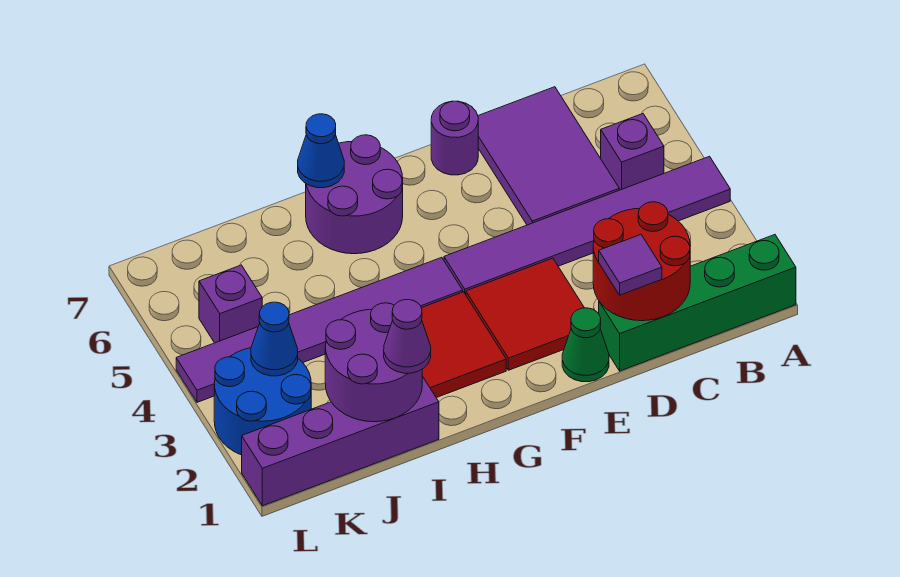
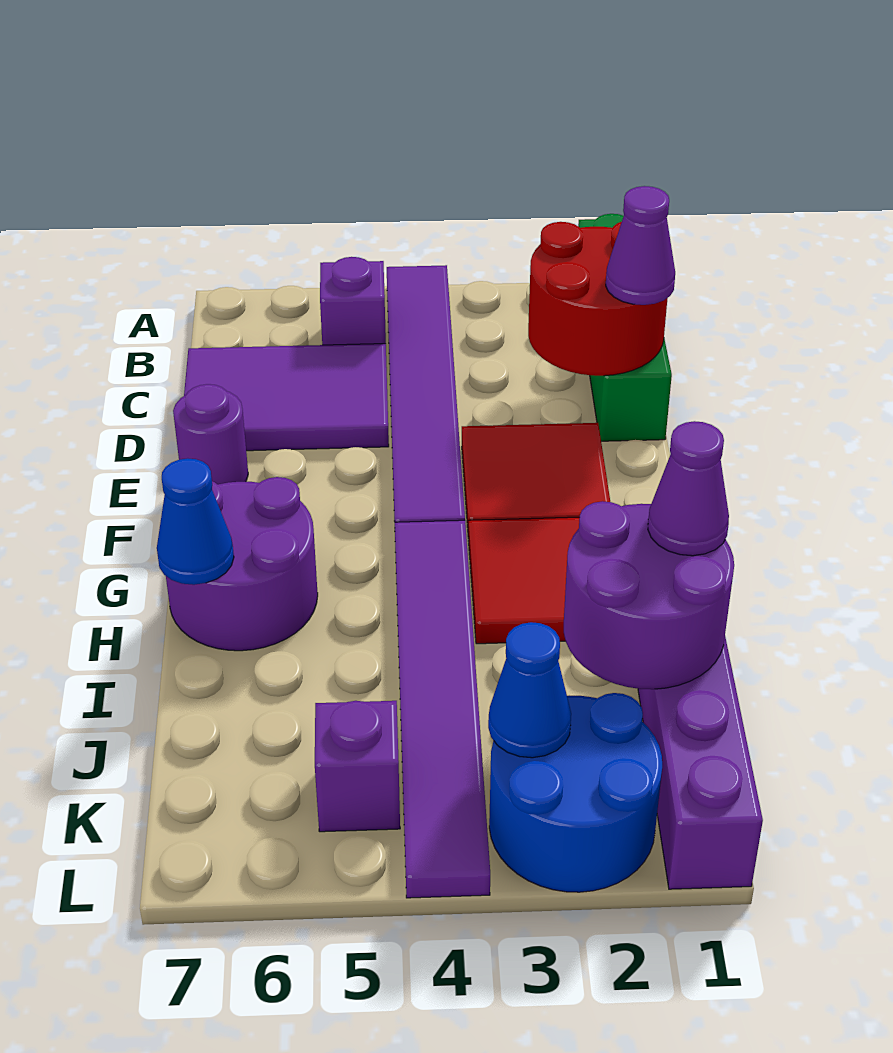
purple tile D1 level 3 -> purple cone D1 level 3
green cone E1 level 1 -> none

